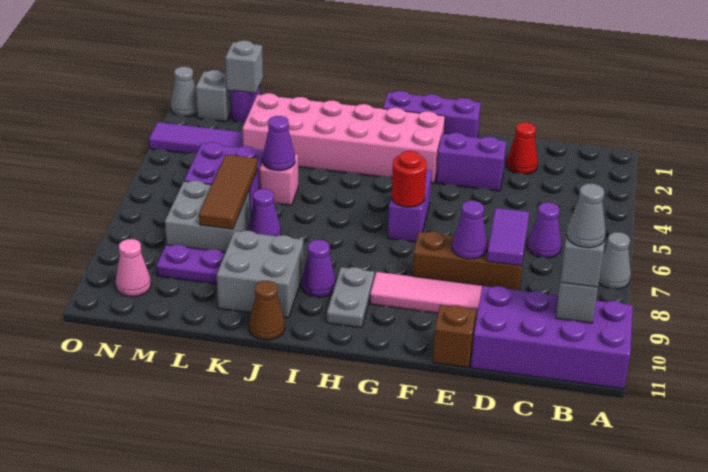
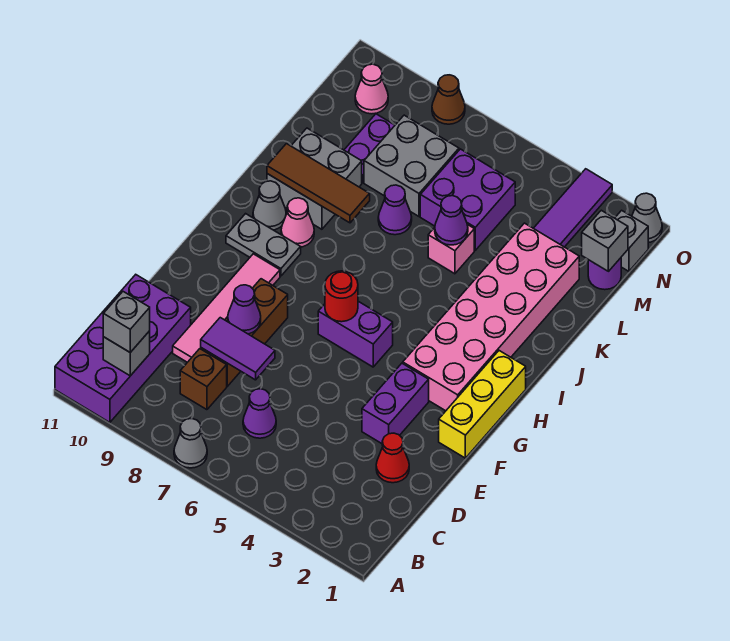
grey cone B10 level 4 -> grey cone I10 level 1
brown brick E11 level 1 -> brown brick C8 level 1
purple brick F1:H1 level 1 -> yellow brick F1:H1 level 1
purple cone I9 level 1 -> pink cone I9 level 1
brown cone J11 level 1 -> brown cone O8 level 1
brown tile L6:L8 level 2 -> brown tile J8:J10 level 2

